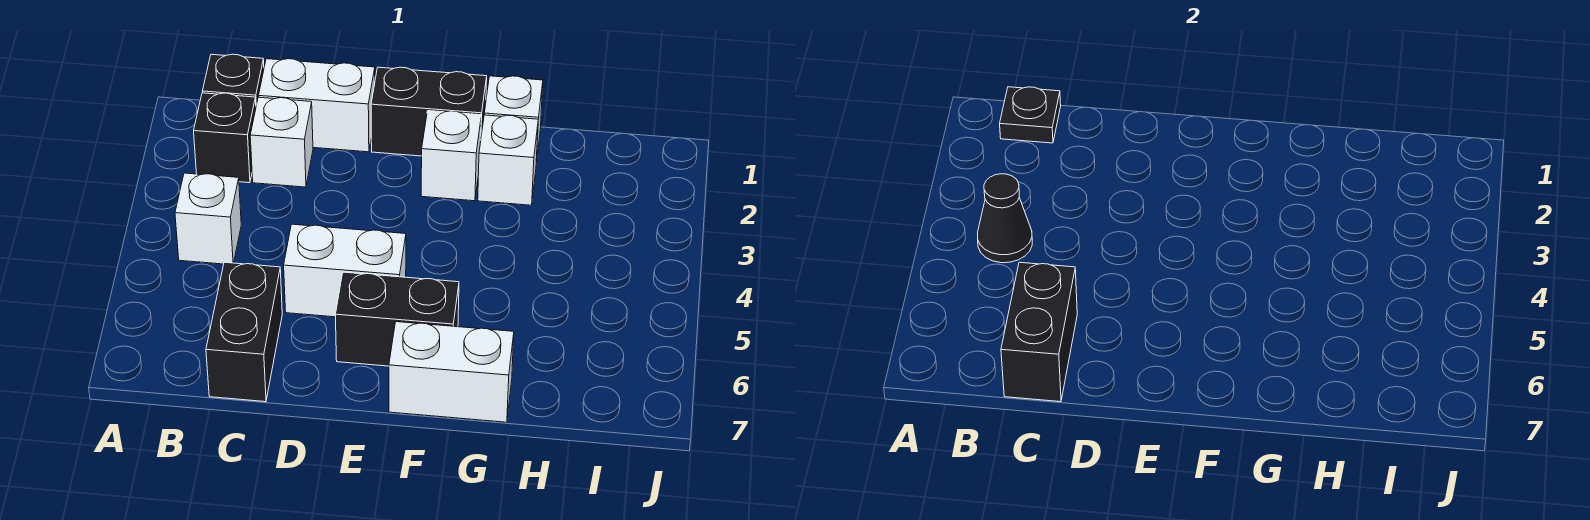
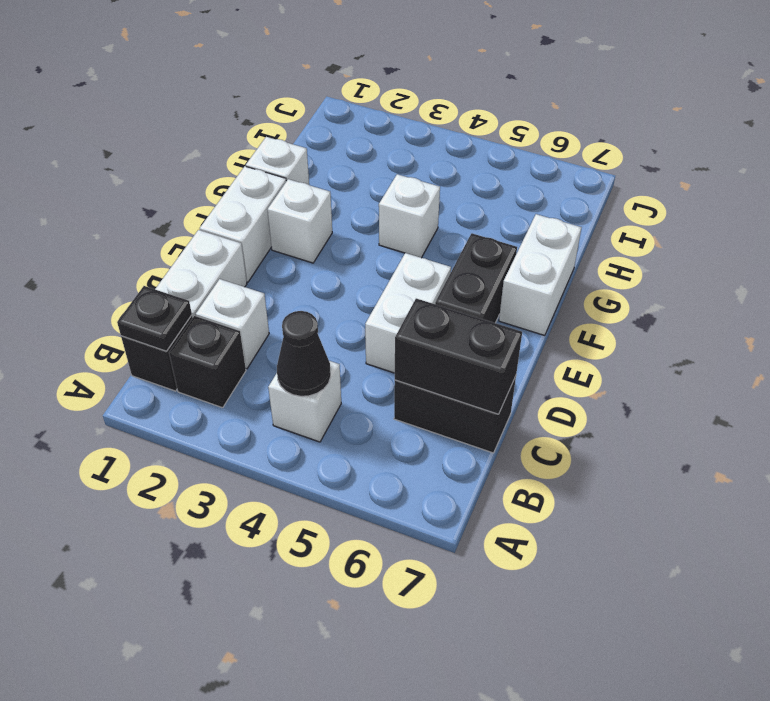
black brick E1:F1 level 1 -> white brick E1:F1 level 1
white brick G2 level 1 -> white brick G4 level 1

